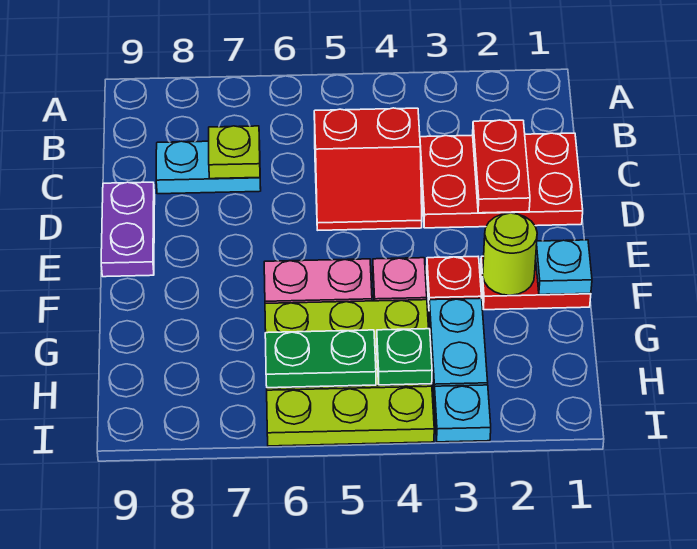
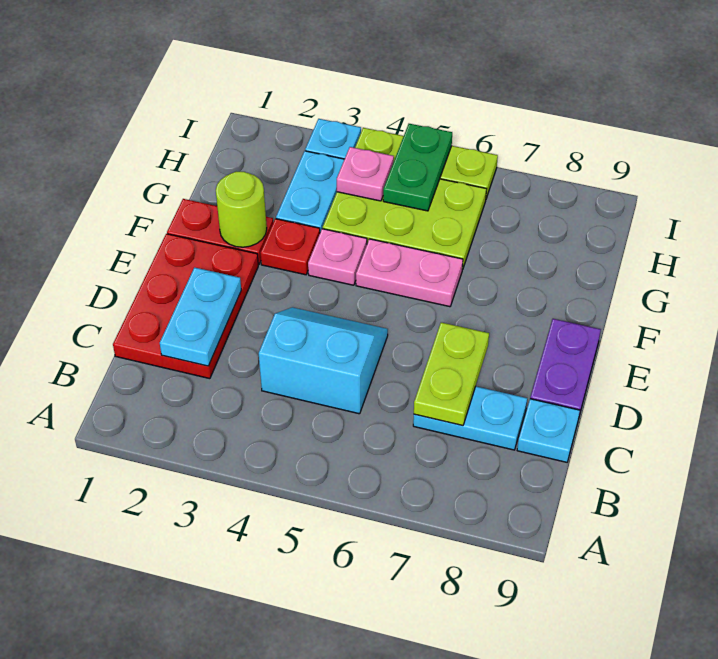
red plate C1:D3 level 1 -> red plate C1:E2 level 1
red plate C2:D2 level 2 -> cyan plate C2:D2 level 2
red slope C4:D5 level 1 top C -> cyan slope C4:D5 level 1 top C
lime plate C7 level 2 -> lime plate C7:D7 level 2
cyan plate F1 level 2 -> cyan plate C9 level 1
green plate H4 level 2 -> pink plate H4 level 2
green plate H5:H6 level 2 -> green plate H5:I5 level 2

